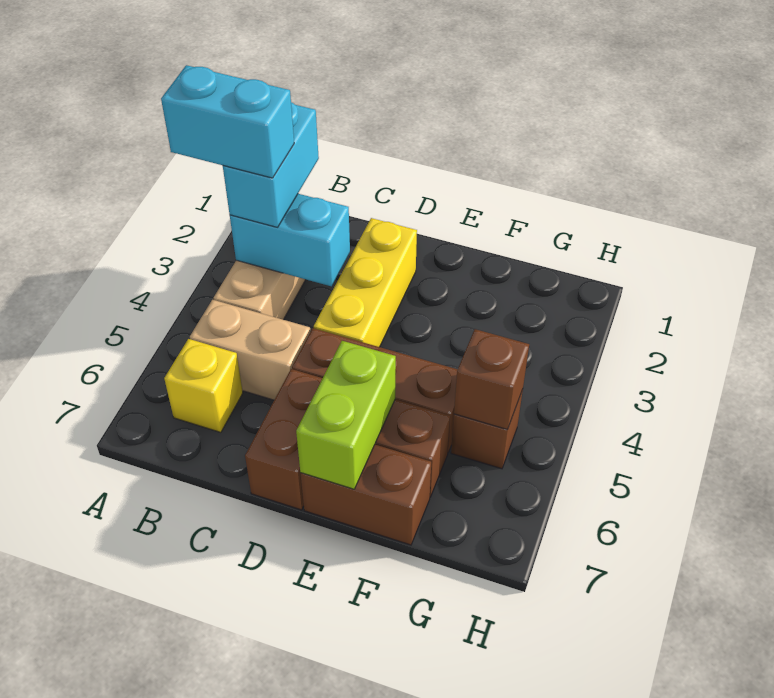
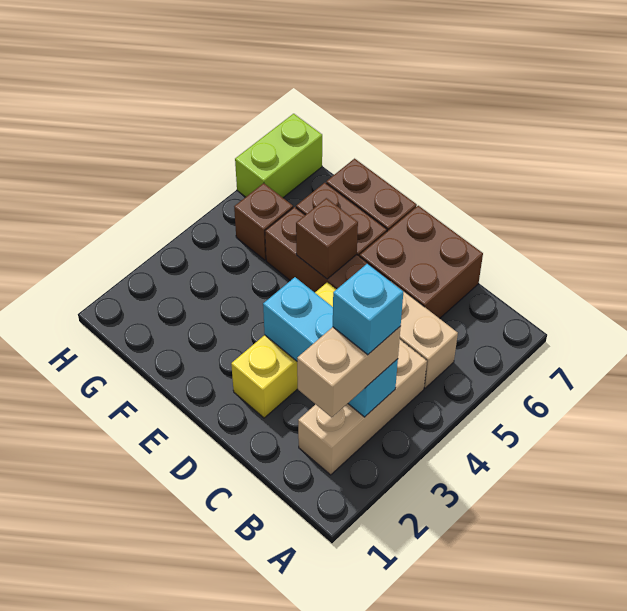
cyan brick A3:B3 level 4 -> cyan brick B3 level 4
cyan brick B2:B3 level 3 -> tan brick B2:B3 level 3
cyan brick B3:C3 level 2 -> cyan brick B3:D3 level 2
yellow brick B6 level 1 -> none
brown brick D6:D7 level 1 -> brown brick C6:D7 level 1
lime brick E6:E7 level 2 -> lime brick H6:H7 level 1
brown brick G5 level 2 -> brown brick E5 level 2

